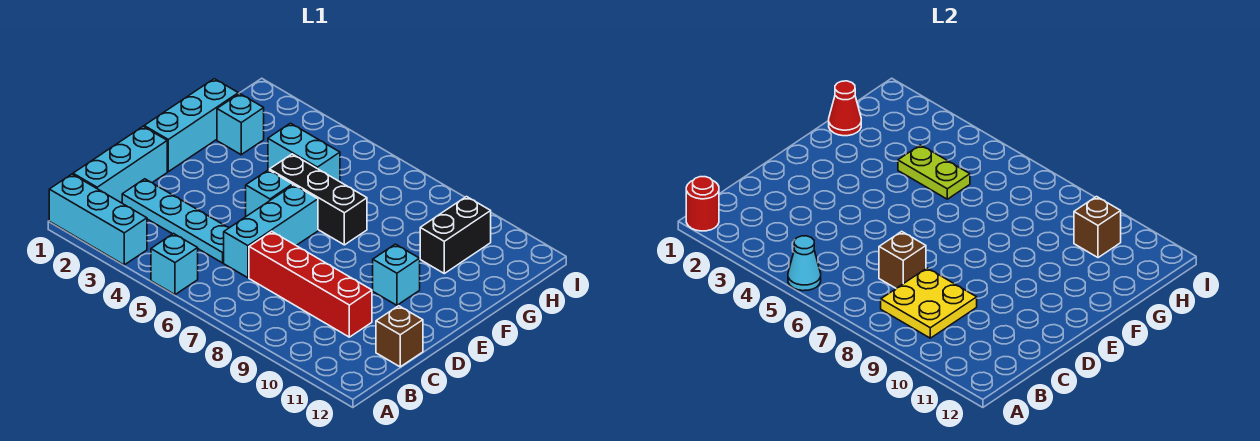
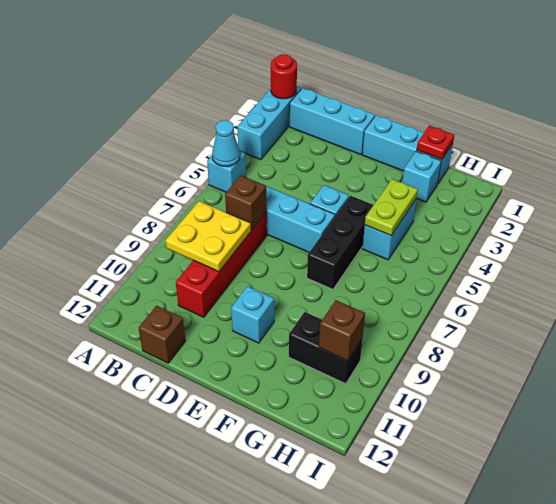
cyan plate C2:C5 level 1 -> none
red cone G1 level 2 -> red plate G1 level 2

